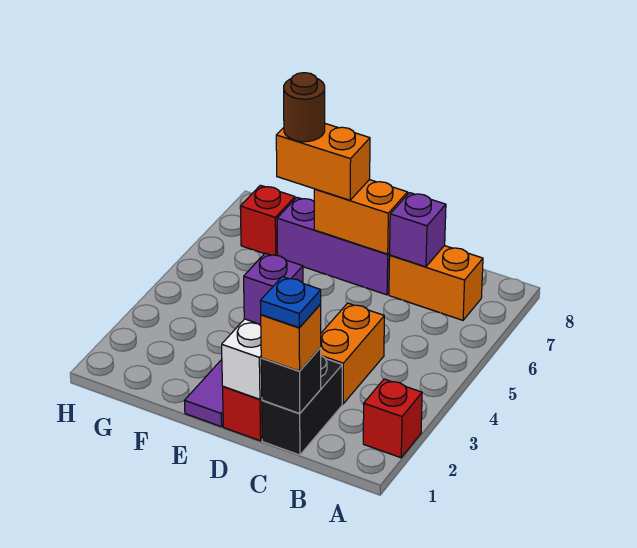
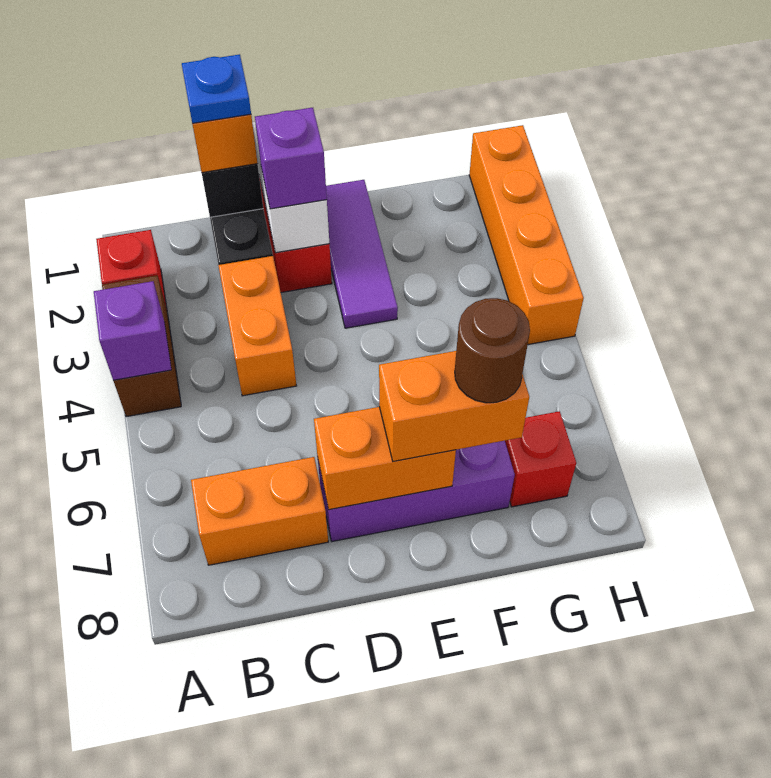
none -> brown brick A3:A4 level 1
purple brick C7 level 2 -> purple brick A4 level 2
none -> orange brick H1:H4 level 1

